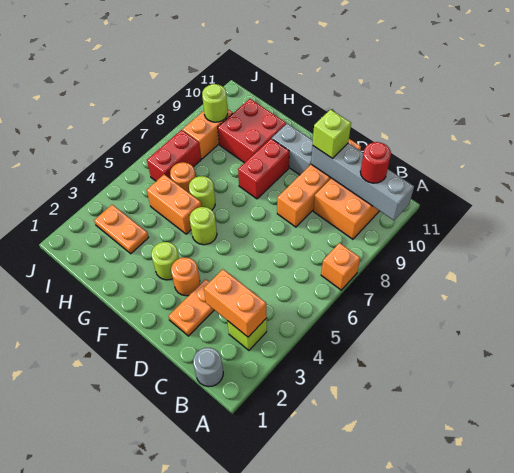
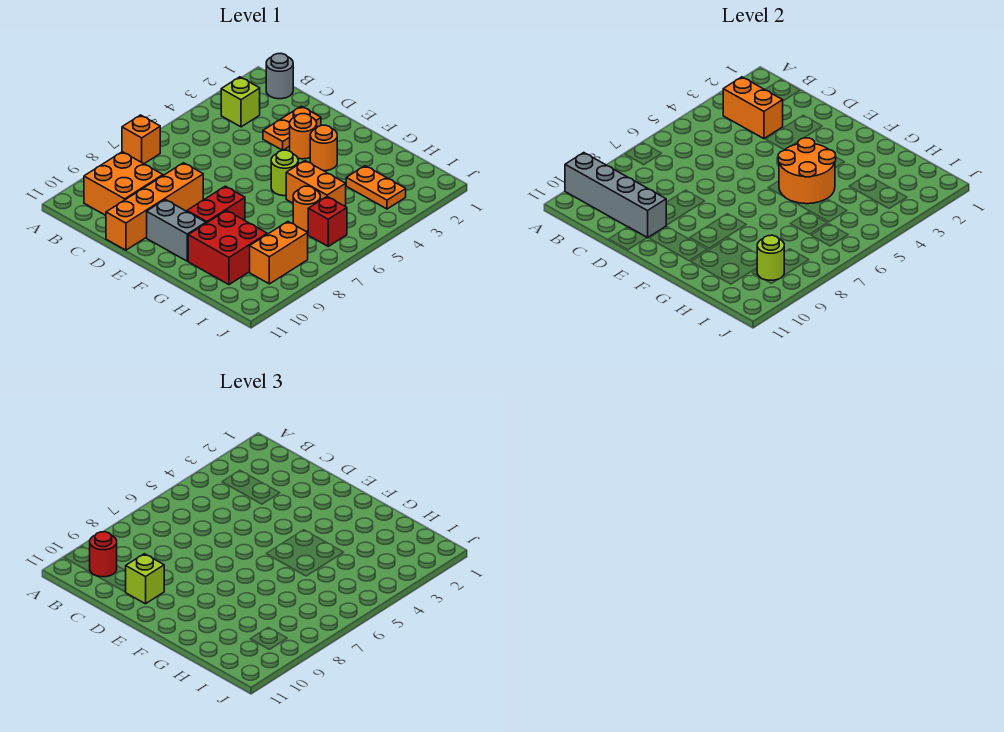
lime round brick F3 level 1 -> orange round brick F3 level 1
none -> orange round brick F4:G5 level 2
lime round brick G6 level 1 -> none
red brick I6:I7 level 1 -> red brick I6 level 1

